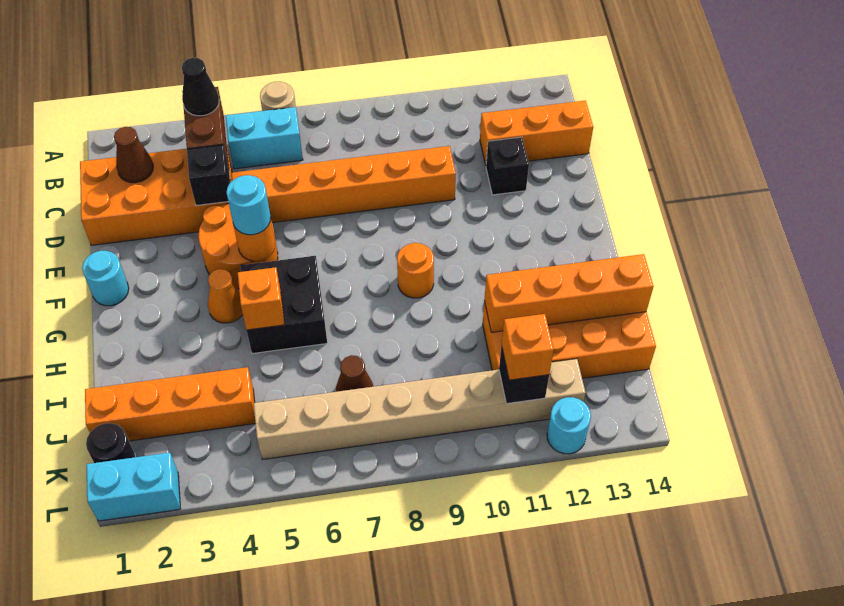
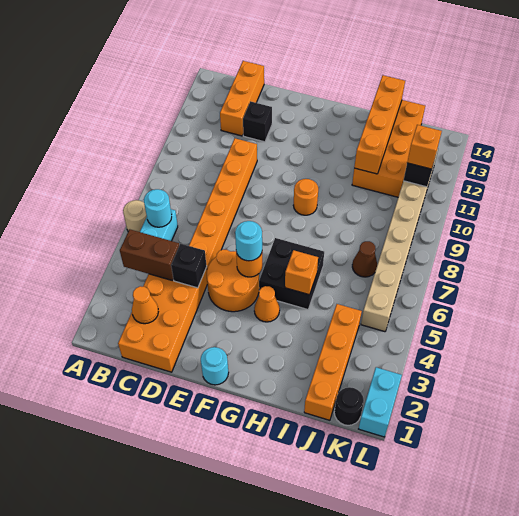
black cone B4 level 3 -> none
brown cone C2 level 2 -> orange cone C2 level 2
cyan round brick L12 level 1 -> cyan round brick B6 level 2

